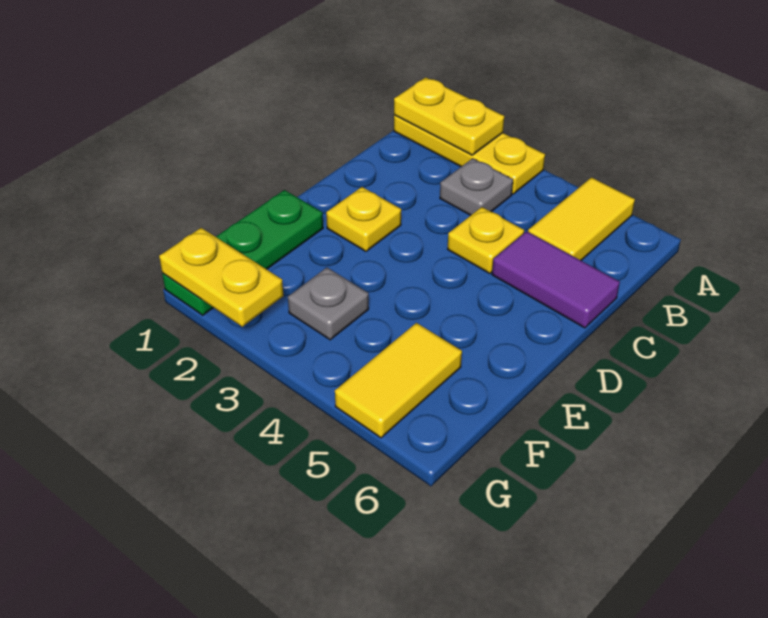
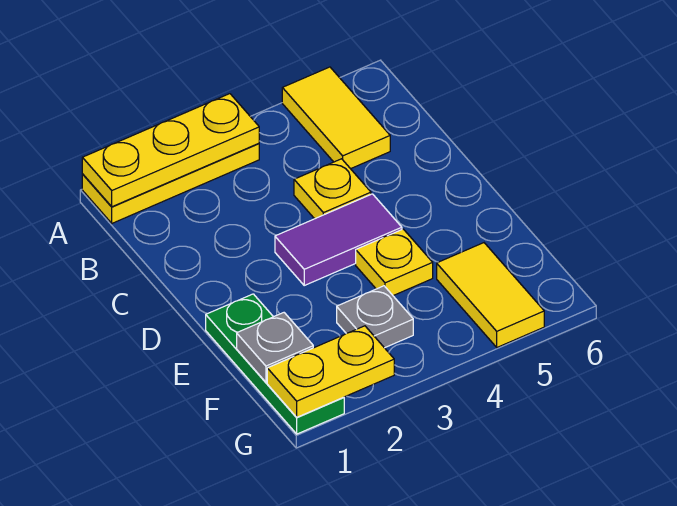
yellow plate A1:A2 level 2 -> yellow plate A1:A3 level 2
grey plate B3 level 1 -> grey plate F1 level 2
purple tile C5:C6 level 1 -> purple tile D3:D4 level 1
yellow plate D2 level 1 -> yellow plate E4 level 1

